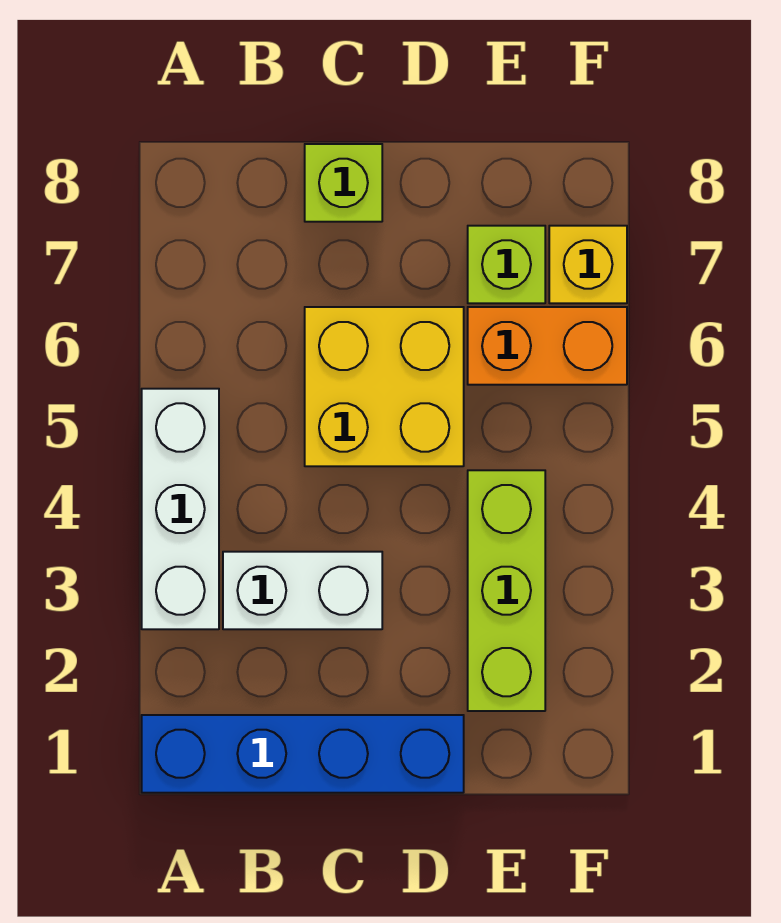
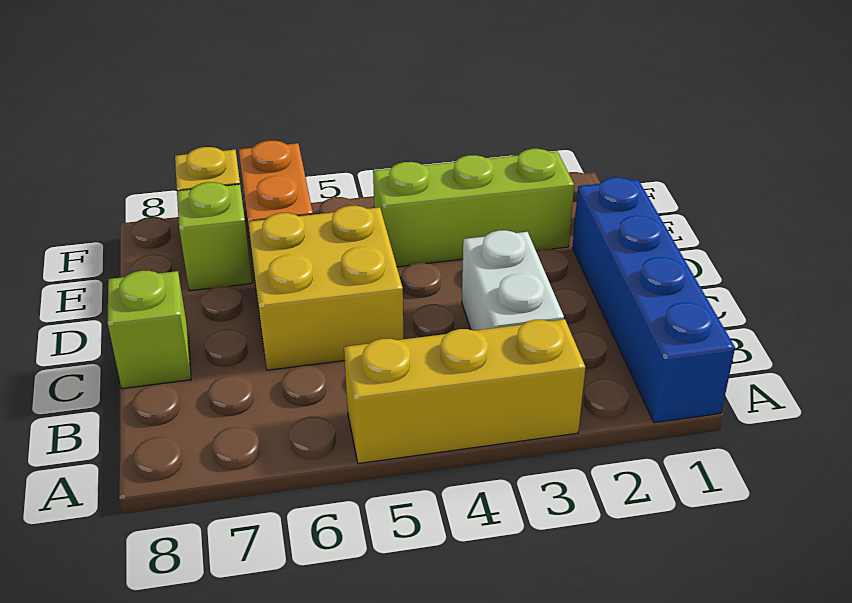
white brick A3:A5 level 1 -> yellow brick A3:A5 level 1

